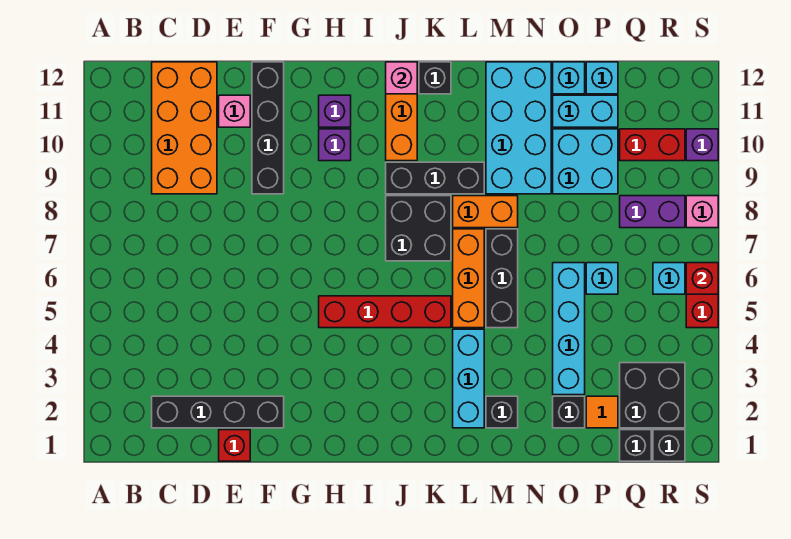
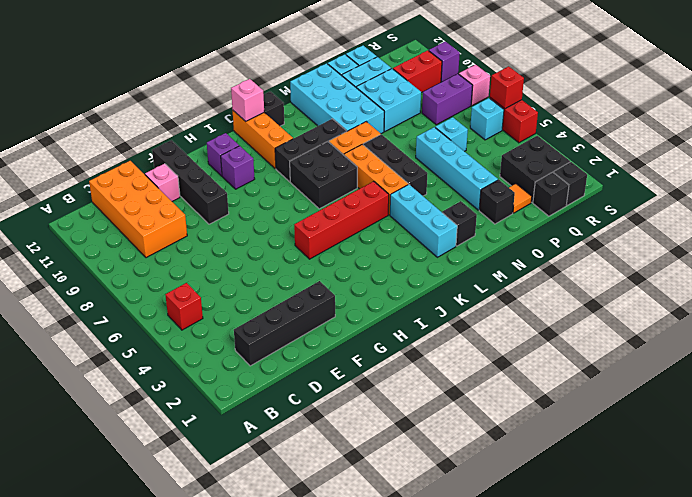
red brick E1 level 1 -> red brick B5 level 1

